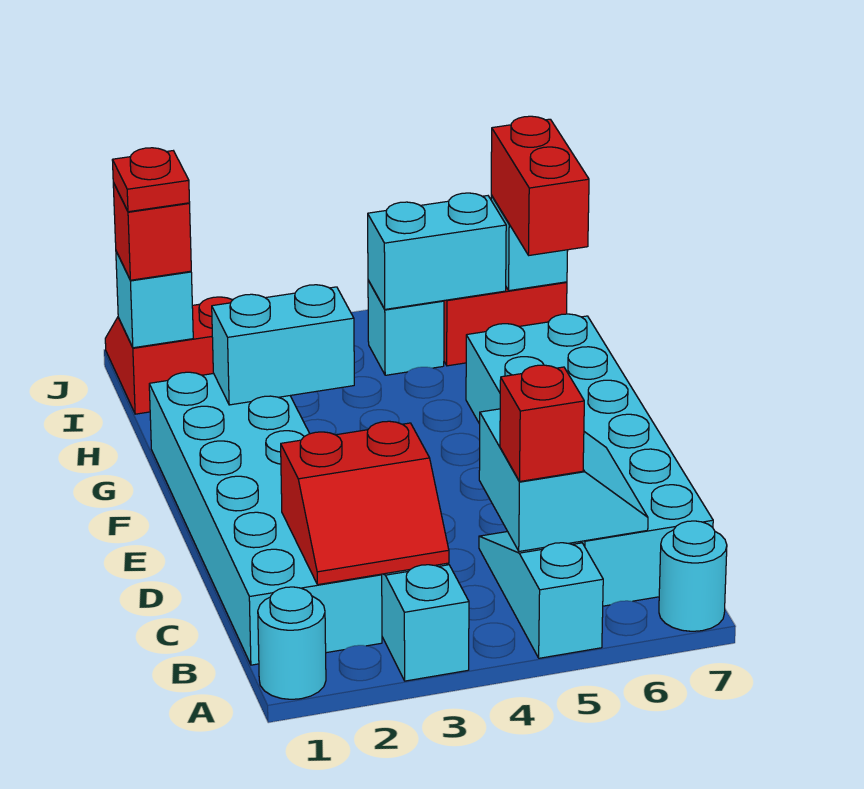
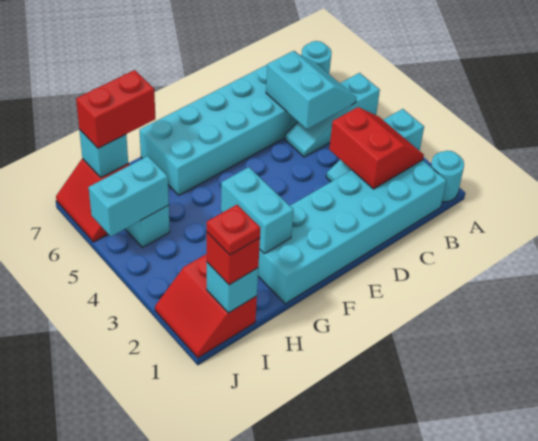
cyan slope B5:C6 level 2 top 5 -> cyan slope B5:C6 level 2 top C
red brick B5 level 3 -> none
cyan brick I5:I6 level 2 -> cyan brick I5:J5 level 2

